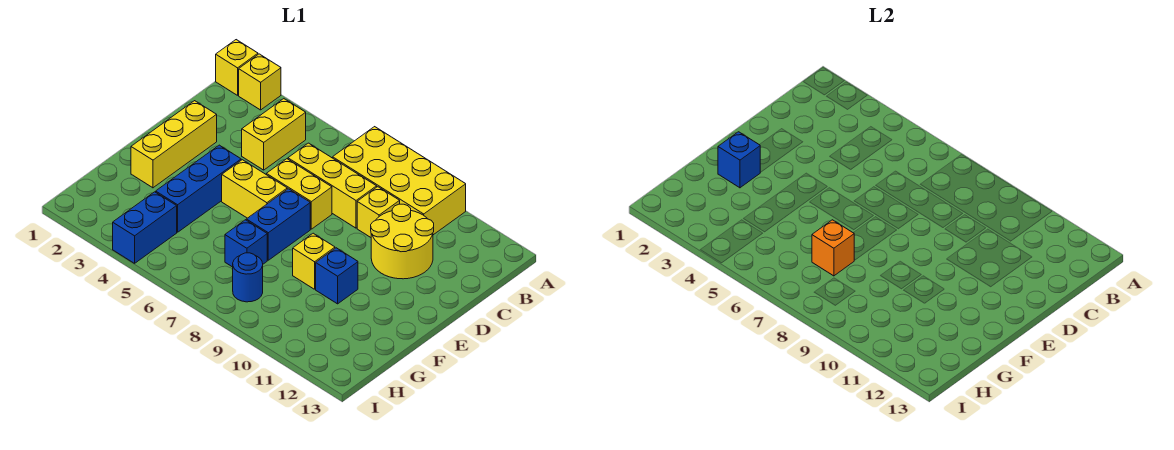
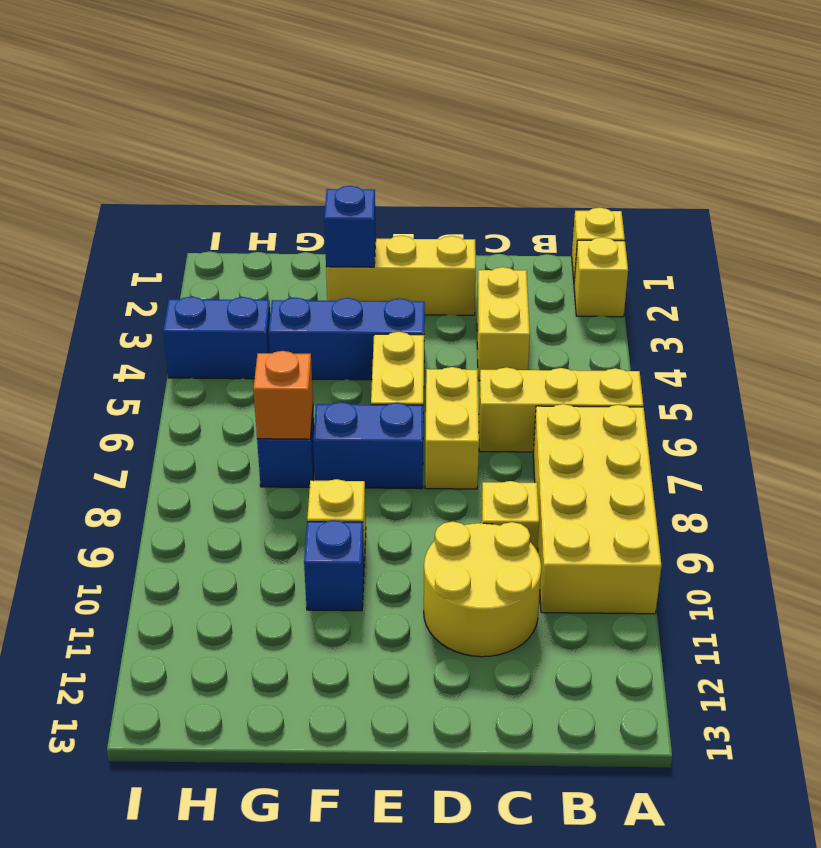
yellow brick B4:C4 level 1 -> yellow brick C3:C4 level 1
yellow brick C6:C8 level 1 -> yellow brick A6:C6 level 1
blue round brick H8 level 1 -> none

